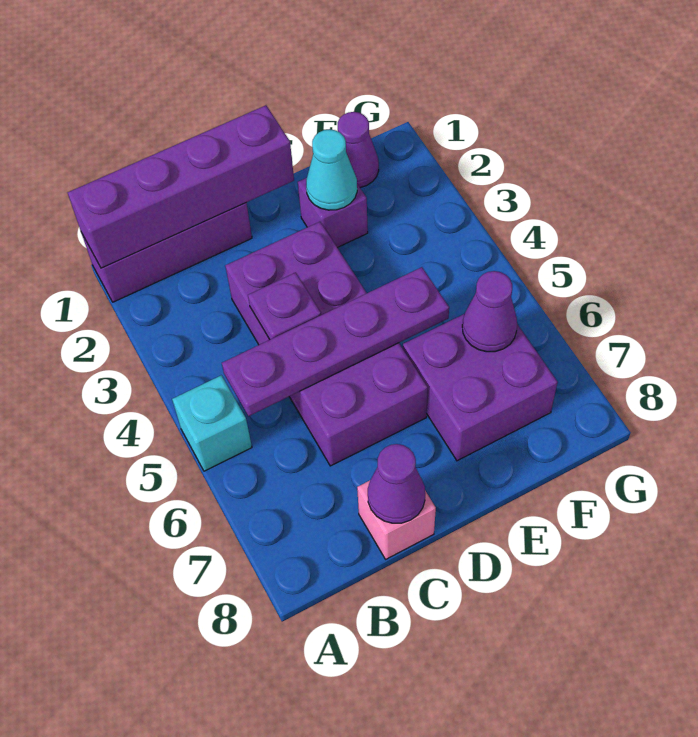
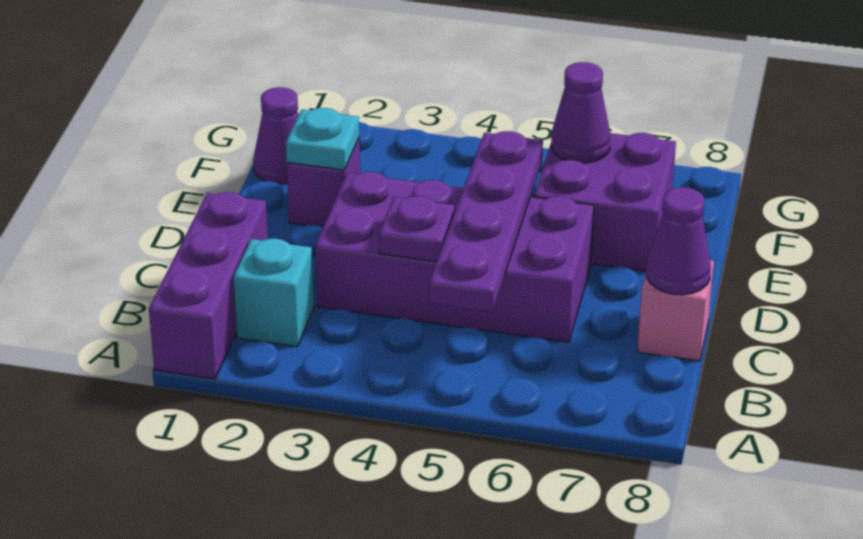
purple brick A1:D1 level 2 -> none
cyan brick A5 level 1 -> cyan brick B2 level 1
cyan cone E2 level 2 -> cyan plate E2 level 2

